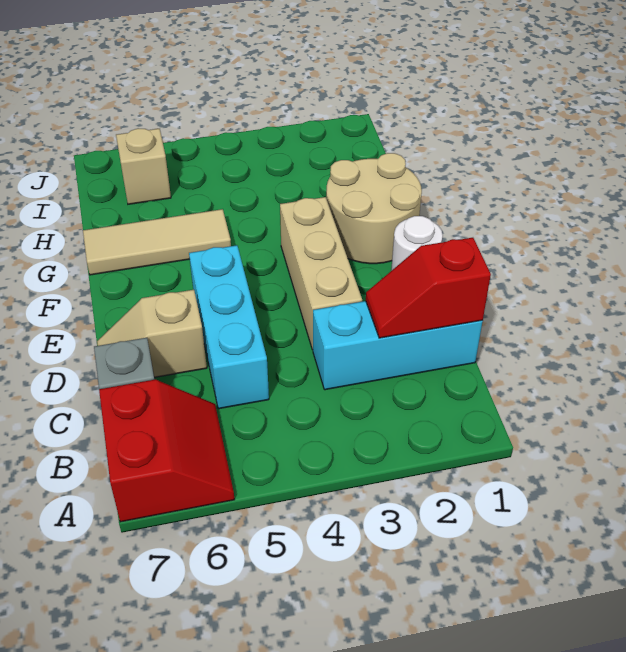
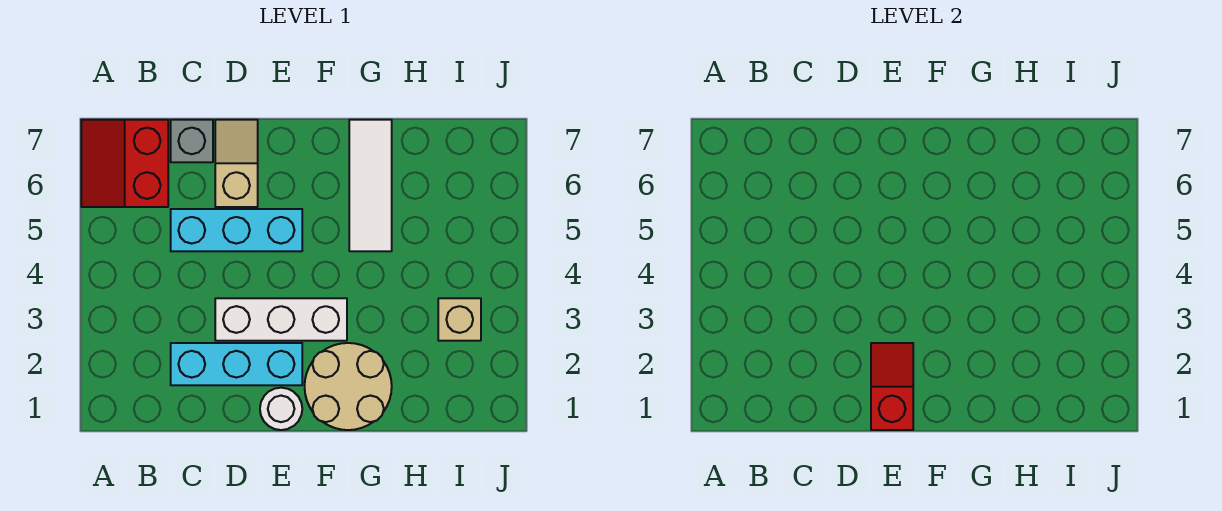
red slope A6:B7 level 1 top 7 -> red slope A6:B7 level 1 top B
cyan brick C1:C3 level 1 -> cyan brick C2:E2 level 1
red slope C1:C2 level 2 top 1 -> red slope E1:E2 level 2 top 1
tan brick D3:F3 level 1 -> white brick D3:F3 level 1
tan tile G5:G7 level 1 -> white tile G5:G7 level 1
tan brick I6 level 1 -> tan brick I3 level 1

